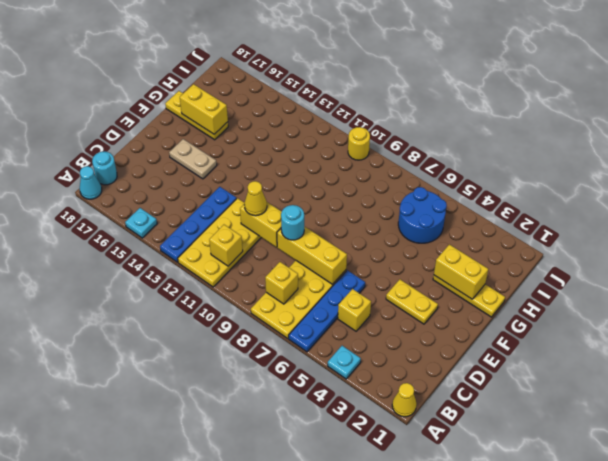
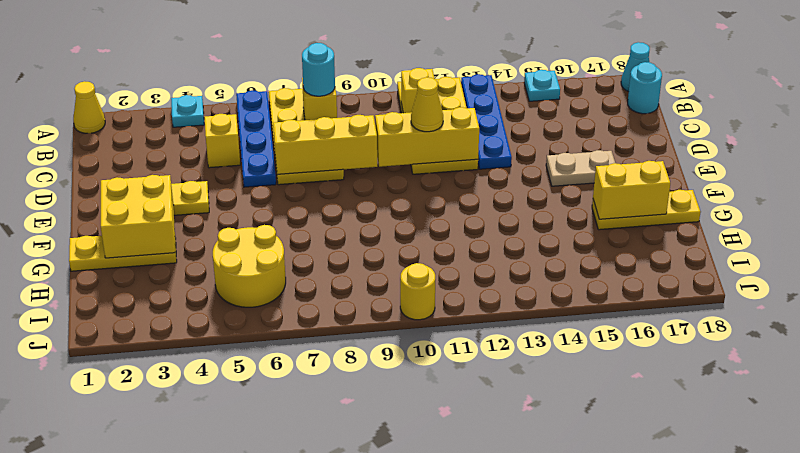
cyan round brick D9 level 3 -> cyan round brick B8 level 3
yellow brick D10:D11 level 2 -> yellow brick D10:D12 level 2
yellow brick G2:G3 level 2 -> yellow brick F2:G3 level 2
blue round brick H5:I6 level 1 -> yellow round brick H5:I6 level 1

